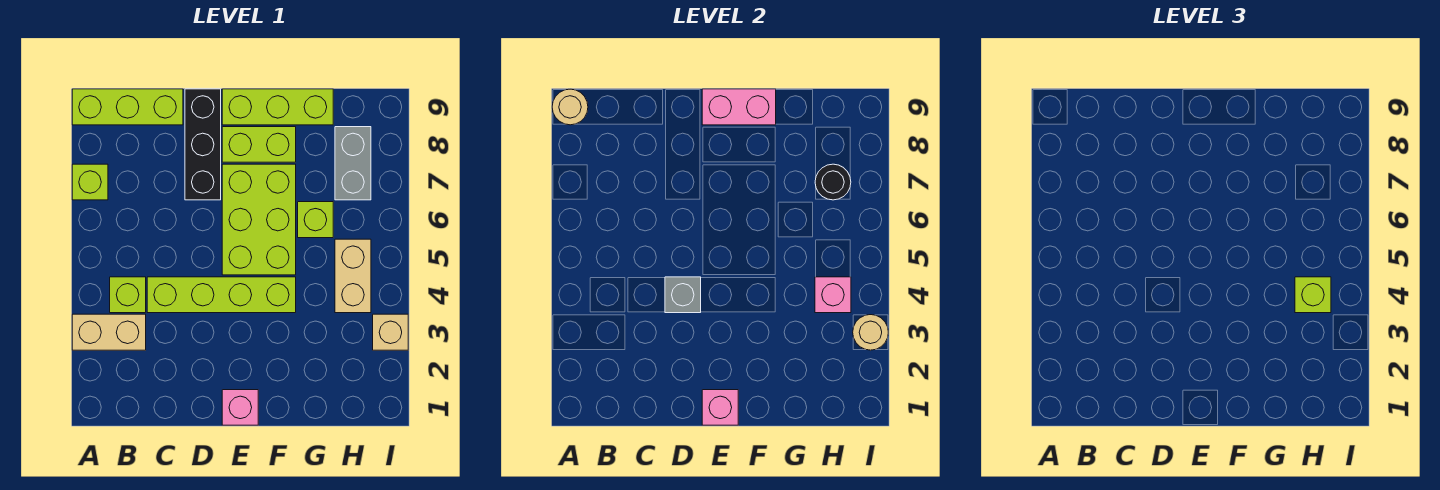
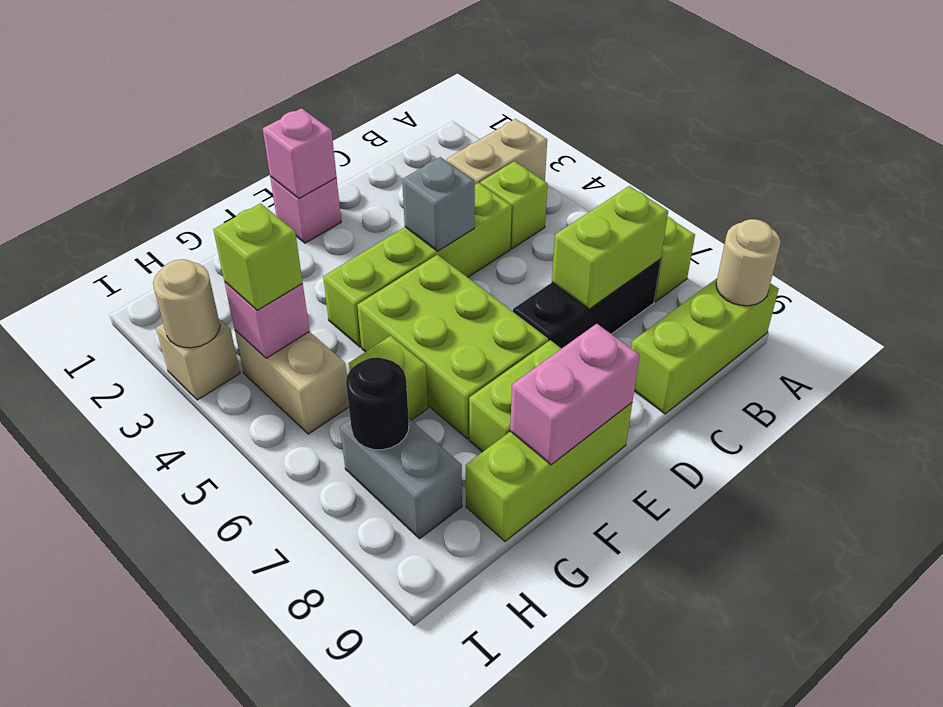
none -> lime brick B7:C7 level 2
black brick D7:D9 level 1 -> black brick B7:D7 level 1

